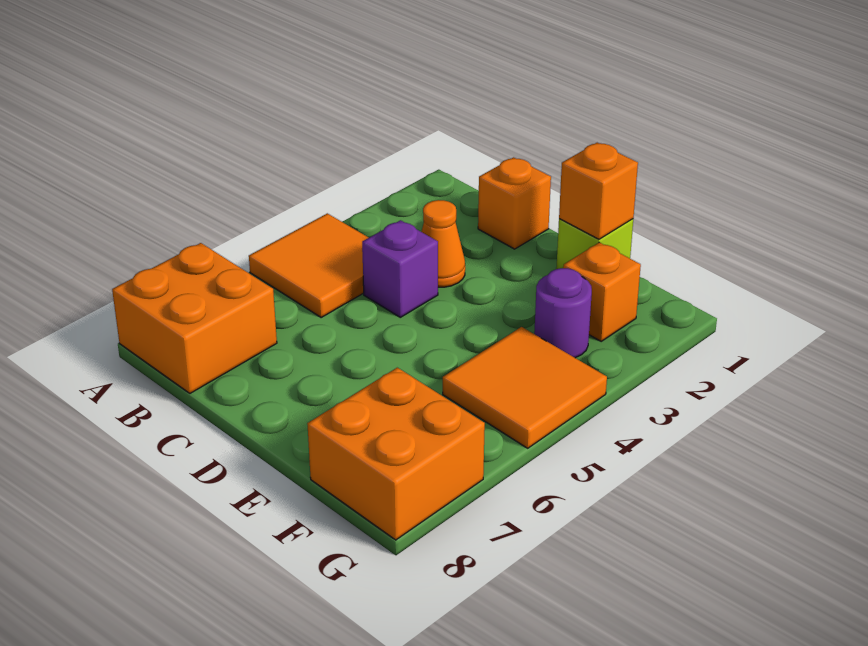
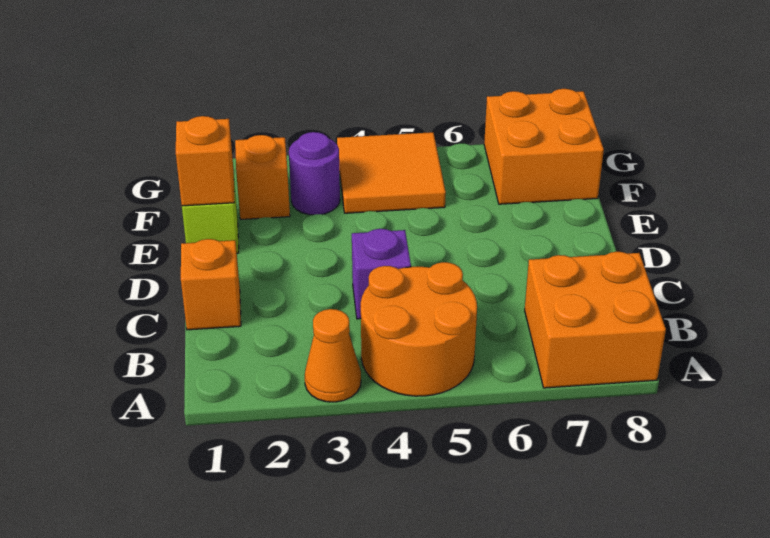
orange tile A4:B5 level 1 -> orange round brick A4:B5 level 1
orange cone C3 level 1 -> orange cone A3 level 1

